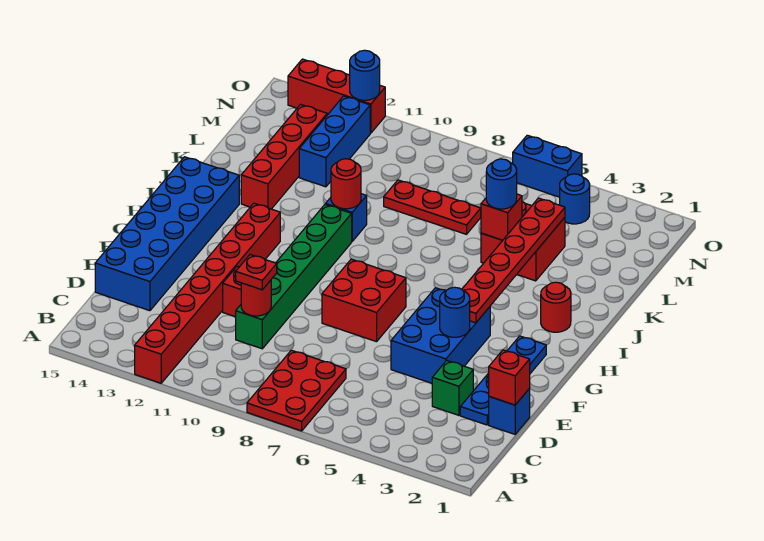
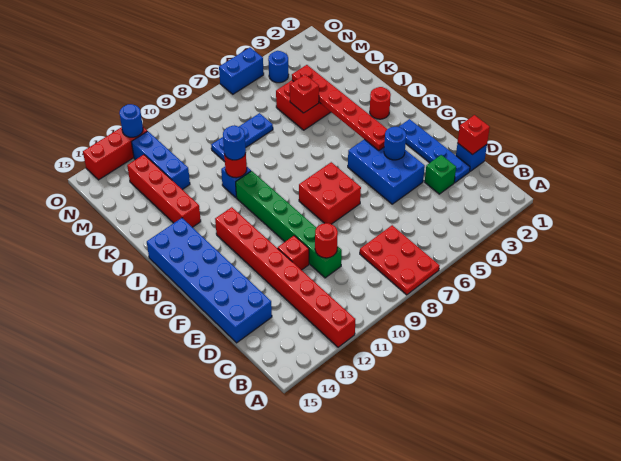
red plate D10 level 3 -> none
blue round brick K5 level 3 -> blue round brick J10 level 3
red plate L7:L9 level 1 -> blue plate L7:L9 level 1

